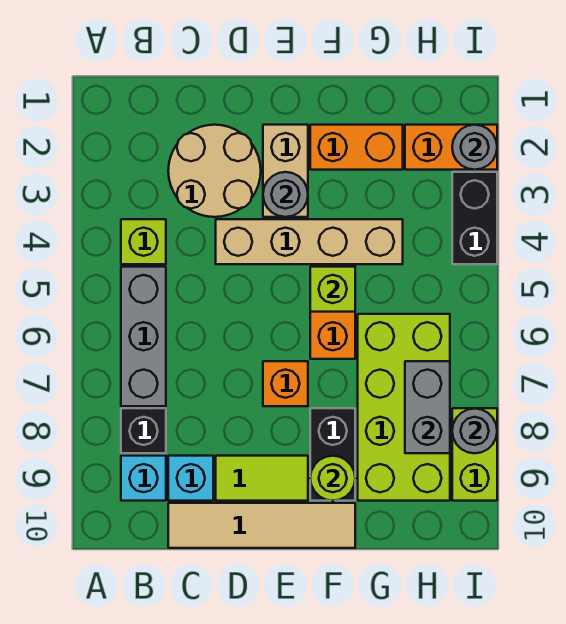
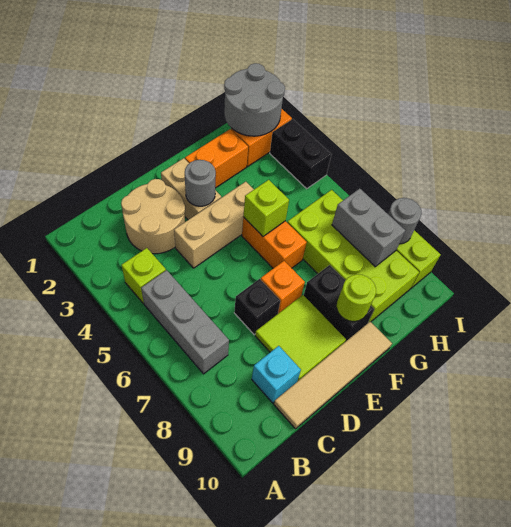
black brick B8 level 1 -> black brick D7 level 1
cyan brick B9 level 1 -> none
tan brick D4:G4 level 1 -> tan brick D4:F4 level 1
lime tile D9:E9 level 1 -> lime tile D8:E9 level 1
grey round brick I2 level 2 -> grey round brick H1:I2 level 2

